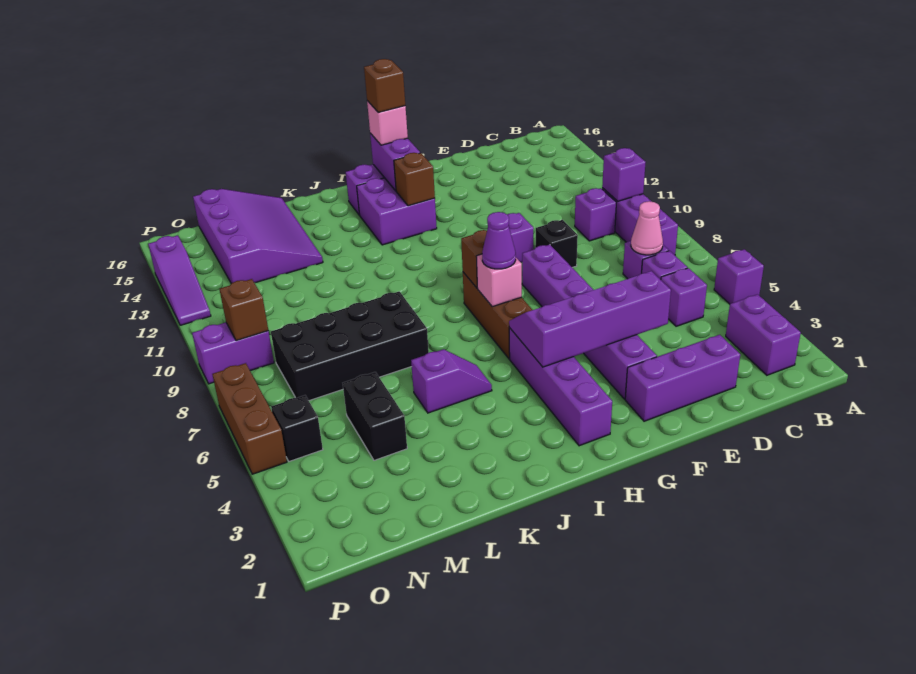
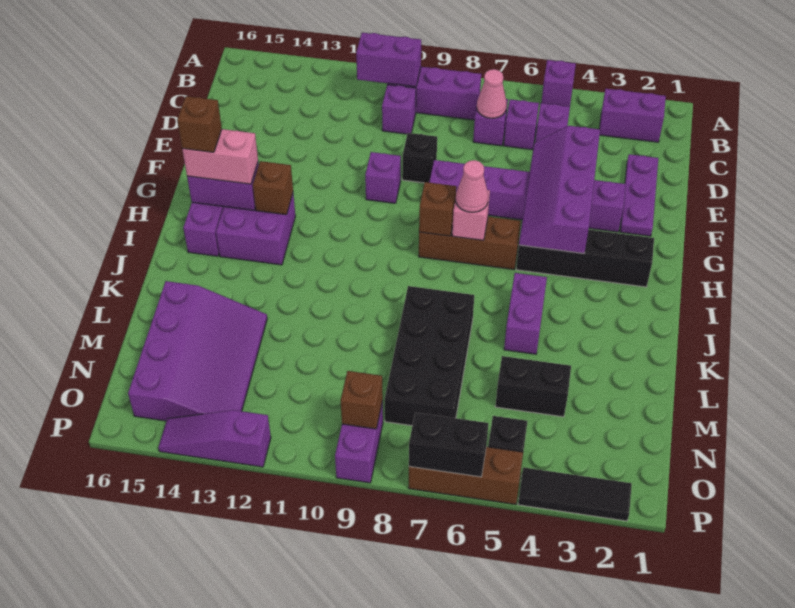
purple brick B10 level 2 -> purple brick B10:B11 level 2
purple brick D2:F2 level 1 -> purple plate D2:F2 level 1
purple brick H2:H5 level 1 -> black brick H2:H5 level 1
purple cone H7 level 3 -> pink cone H7 level 3
pink brick H15 level 3 -> pink brick H14:H15 level 3
purple slope J5:K5 level 1 top K -> purple brick J5:K5 level 1
purple slope L13:N16 level 1 top N -> purple slope L13:O15 level 1 top 15
none -> black tile P2:P4 level 1
none -> black brick P6:P7 level 2
purple slope P12:P14 level 1 top 14 -> purple slope P12:P14 level 1 top 12

